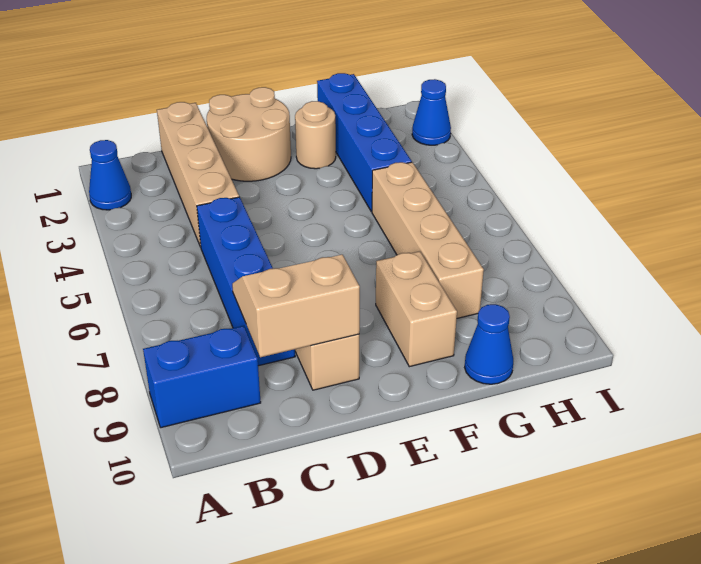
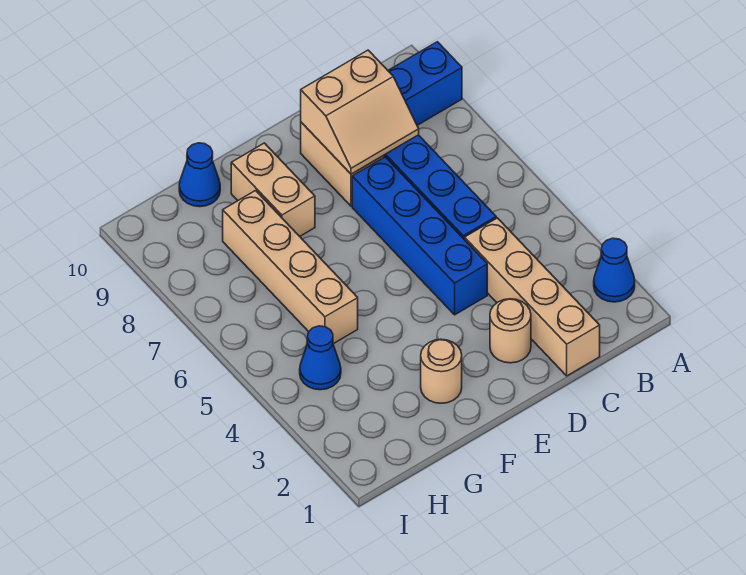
tan round brick D1:E2 level 1 -> tan round brick D2 level 1
blue brick G1:G4 level 1 -> blue brick D4:D7 level 1
blue cone I2 level 1 -> blue cone H4 level 1

